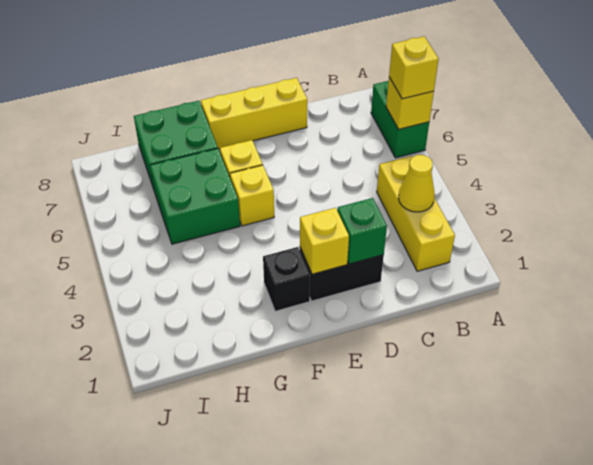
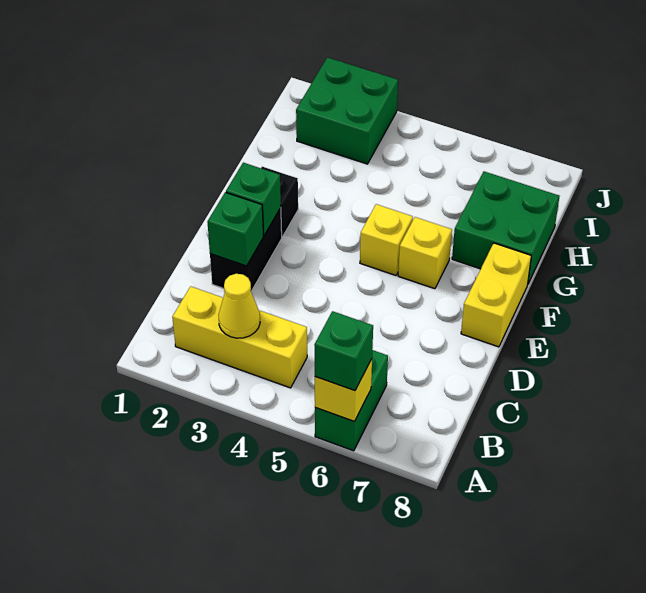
green brick A6:A7 level 1 -> green brick A6:B6 level 1
yellow brick A6 level 3 -> green brick A6 level 3
yellow brick D8:F8 level 1 -> yellow brick E8:F8 level 1
yellow brick E2 level 2 -> green brick E2 level 2
green brick G5:H6 level 1 -> green brick I2:J3 level 1

